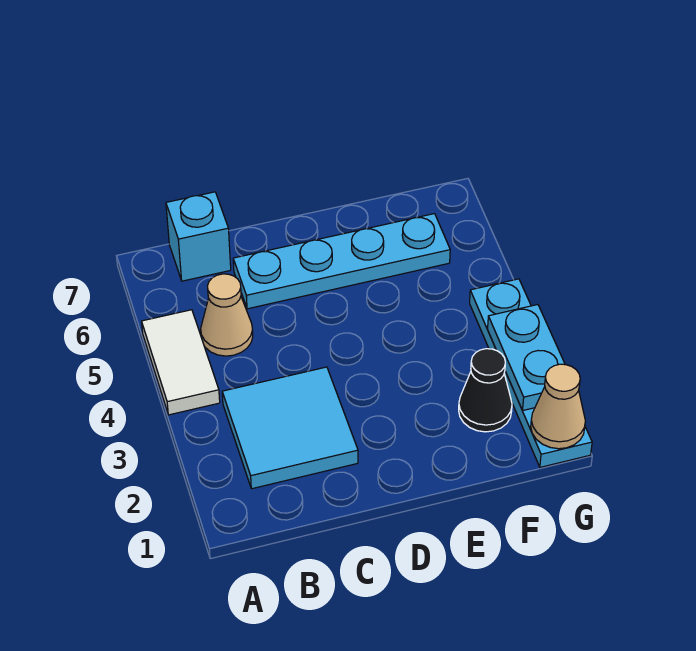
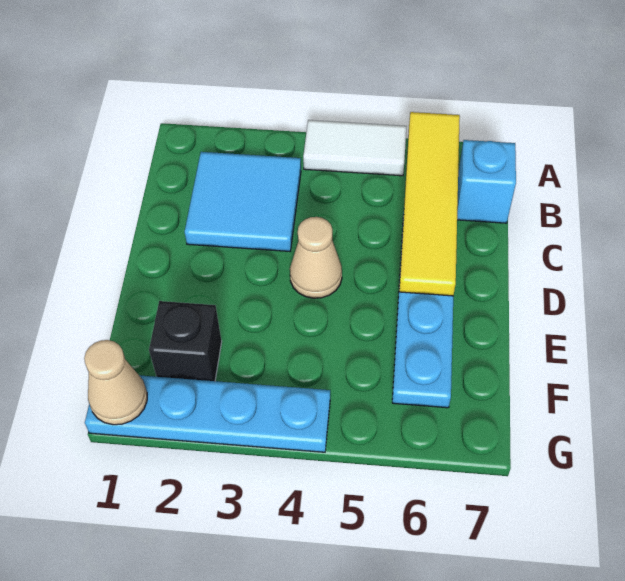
none -> yellow tile A6:D6 level 2
tan cone B5 level 1 -> tan cone D4 level 1
black cone F2 level 1 -> black brick F2 level 1
cyan plate G2:G3 level 2 -> none

